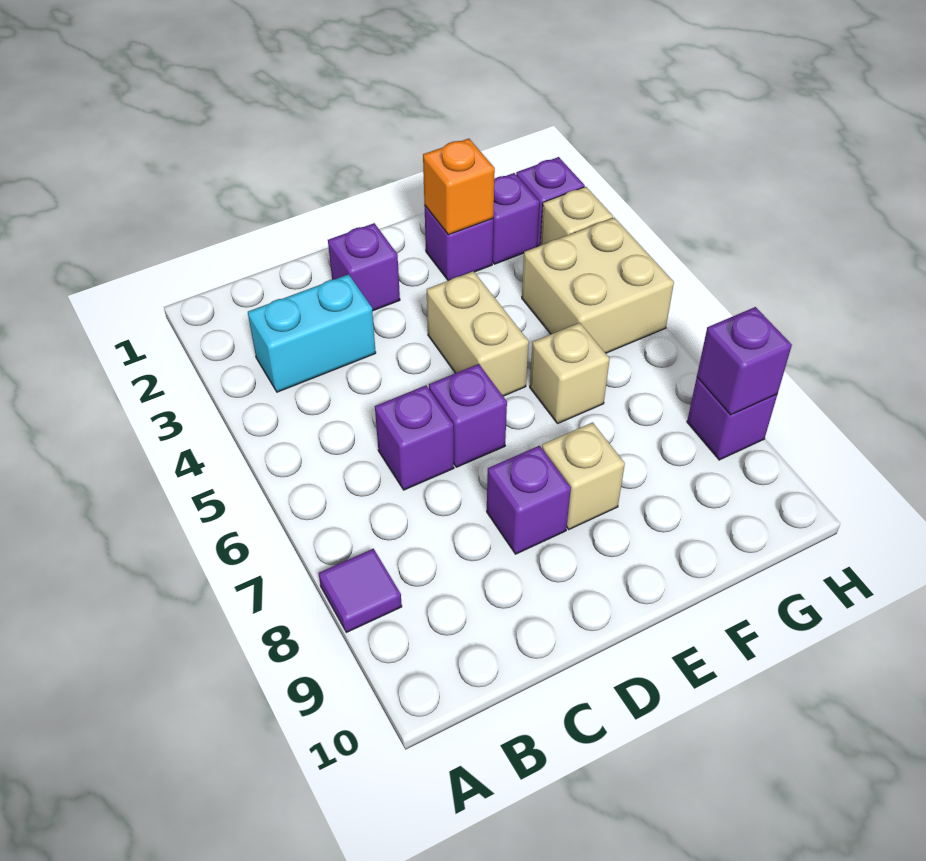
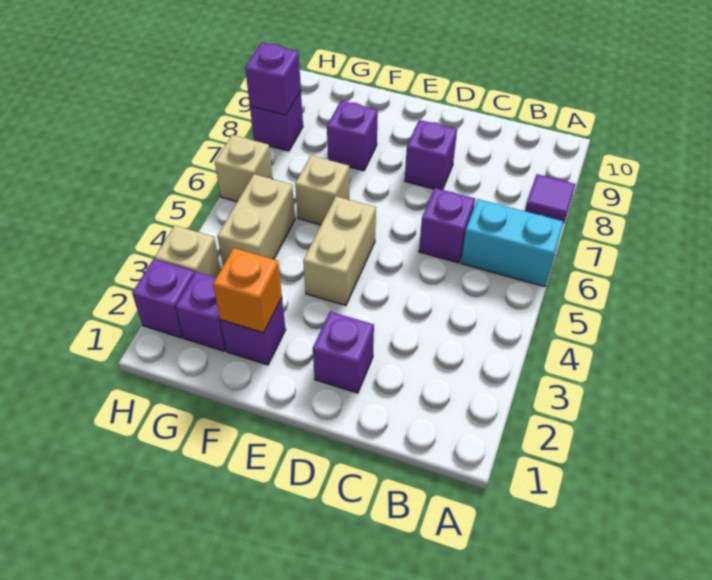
cyan brick B3:C3 level 1 -> cyan brick A6:B6 level 1
purple brick D6 level 1 -> purple brick F8 level 1
tan brick E8 level 1 -> tan brick H6 level 1
tan brick G4:H5 level 1 -> tan brick G4:G5 level 1

